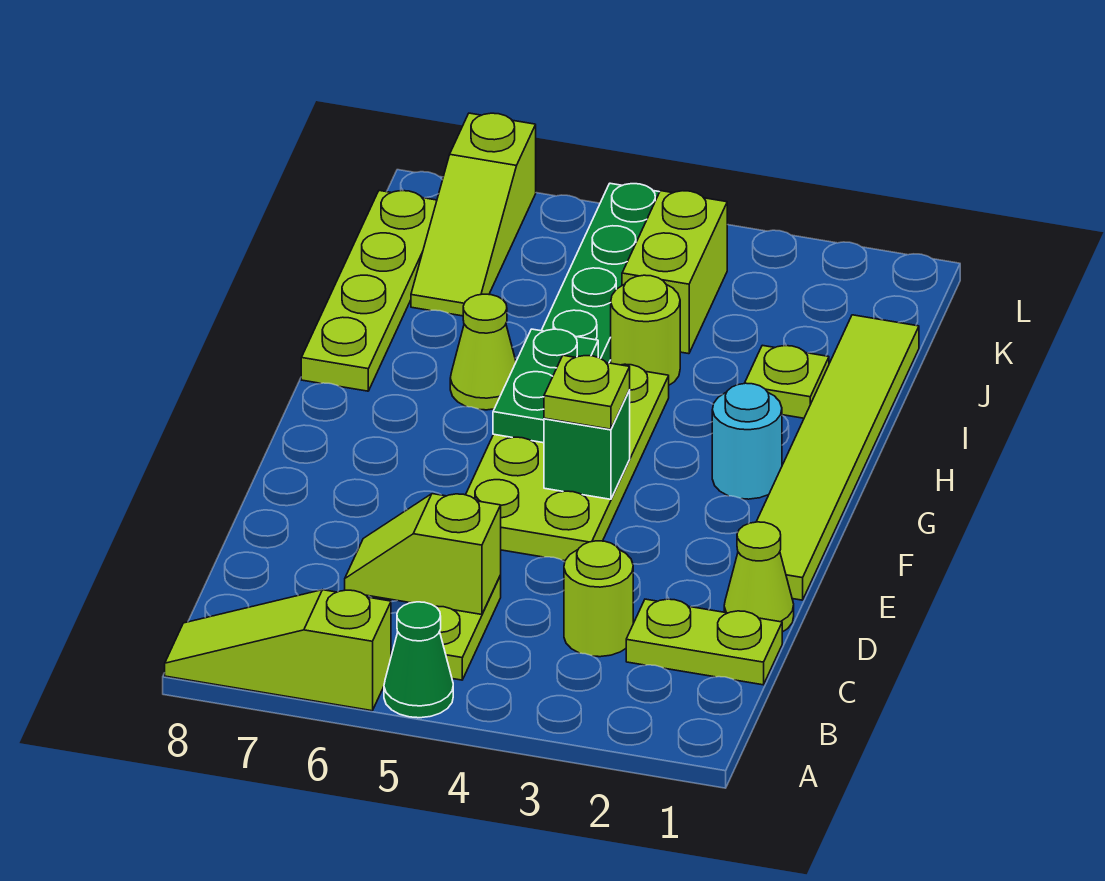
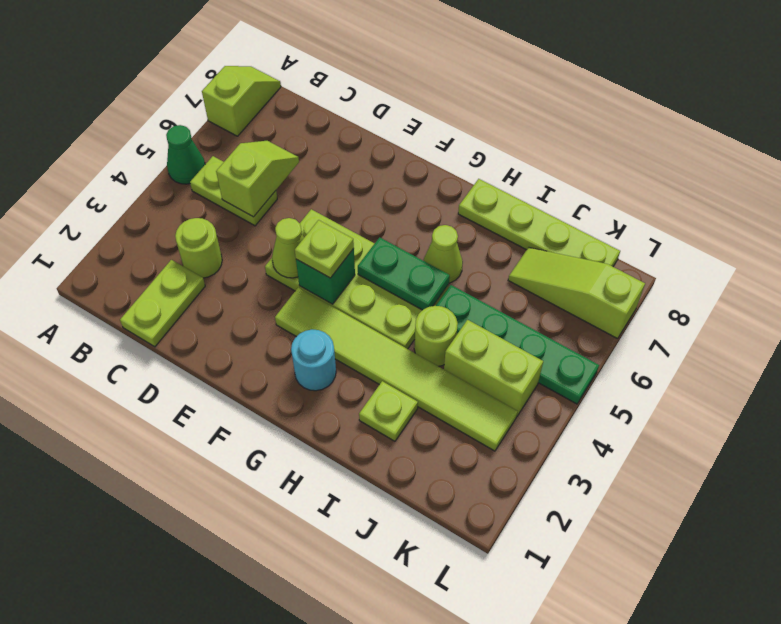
lime slope A6:A8 level 1 top 6 -> lime slope A7:A8 level 1 top 7
lime cone D1 level 1 -> lime cone E4 level 2
lime tile E1:J1 level 1 -> lime tile F3:K3 level 1

